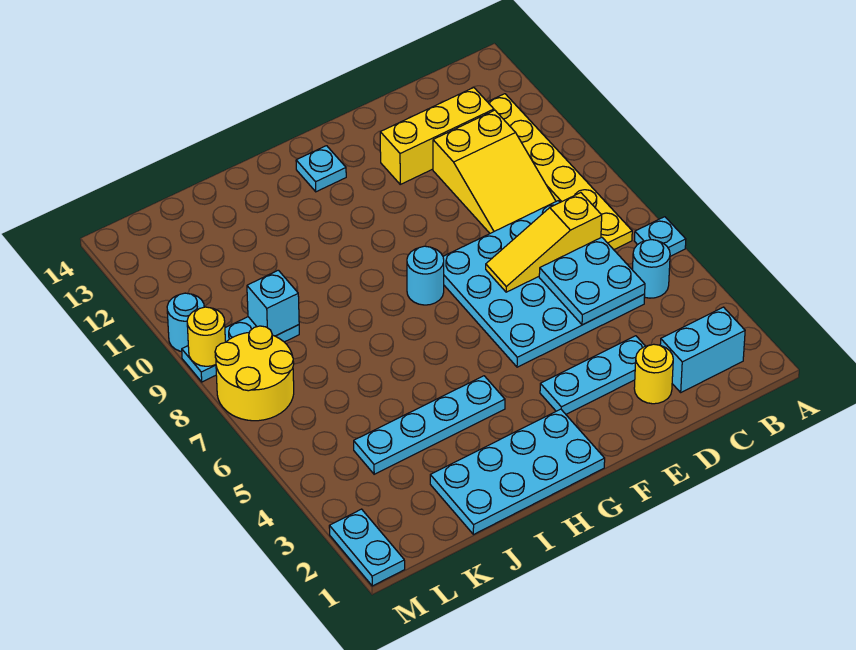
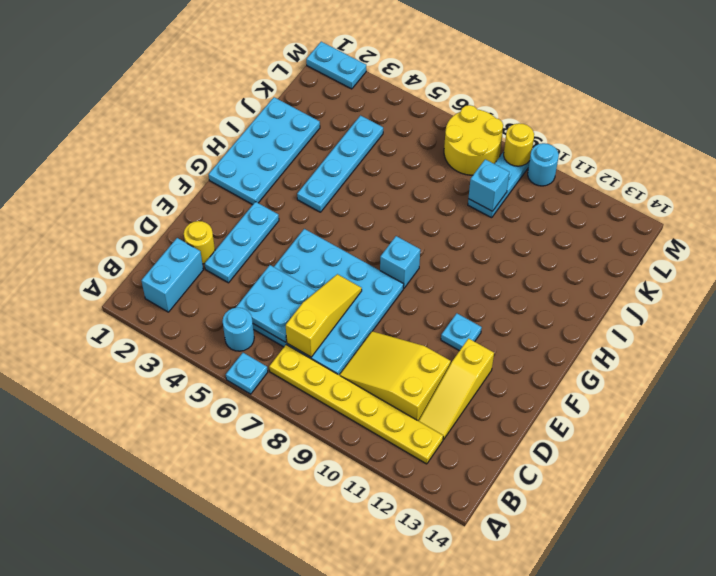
yellow brick C12:E12 level 1 -> yellow slope C12:E12 level 1 top E
cyan round brick G8 level 1 -> cyan brick G8 level 1
cyan plate G13 level 1 -> cyan plate F11 level 1

